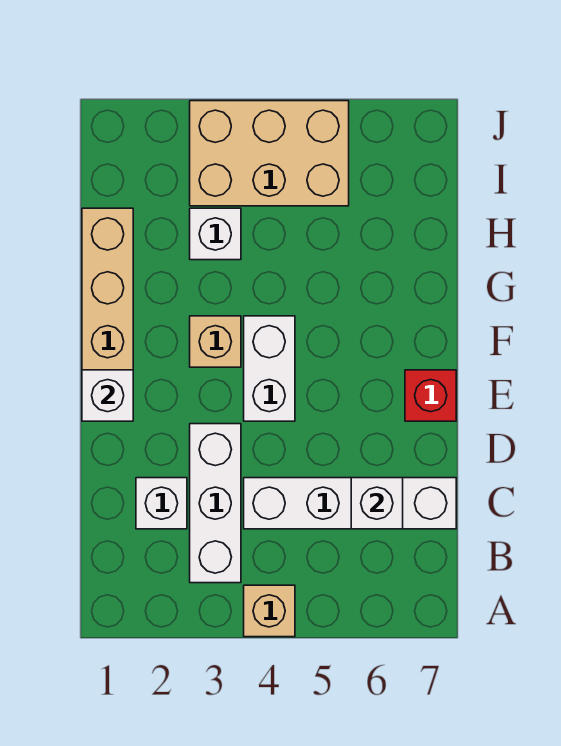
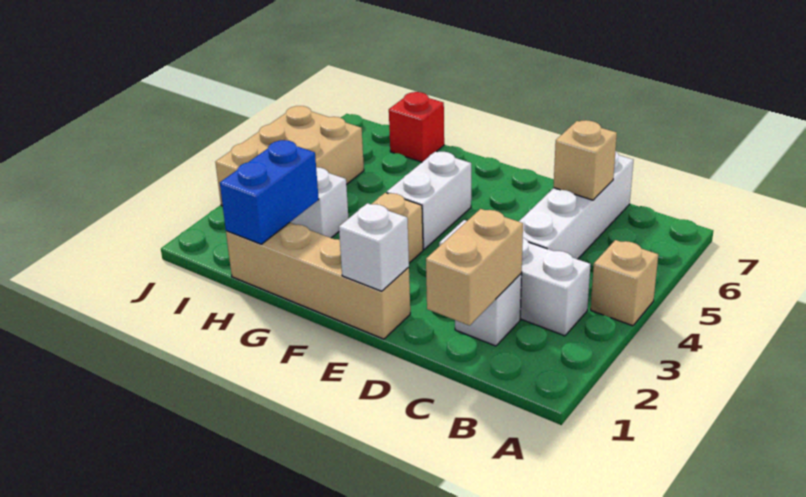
none -> tan brick C1:C2 level 2
white brick C6 level 2 -> tan brick C6 level 2
white brick E4:F4 level 1 -> white brick F4:F5 level 1
red brick E7 level 1 -> red brick H7 level 1
none -> blue brick H1:H2 level 2

